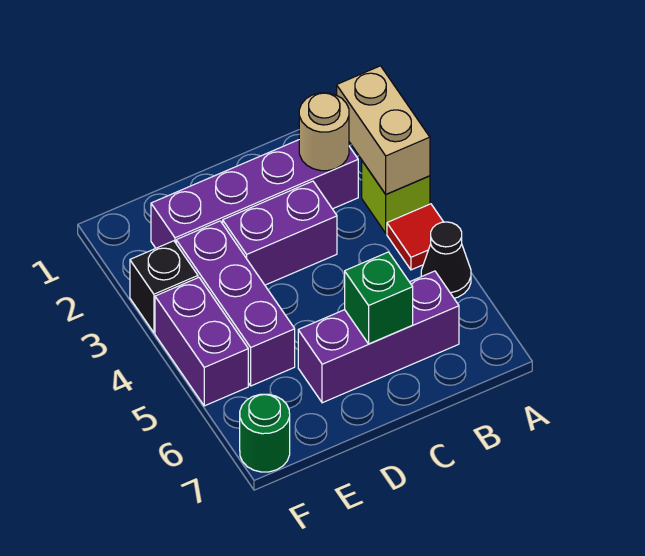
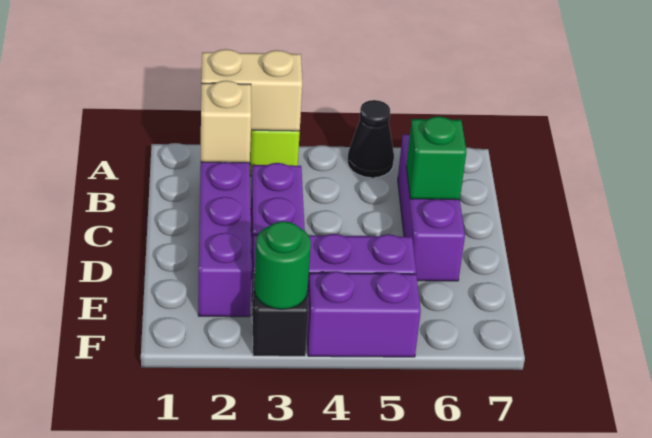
red tile A4 level 1 -> none
tan round brick B2 level 2 -> tan brick B2 level 2
green round brick F7 level 1 -> green round brick F3 level 2

